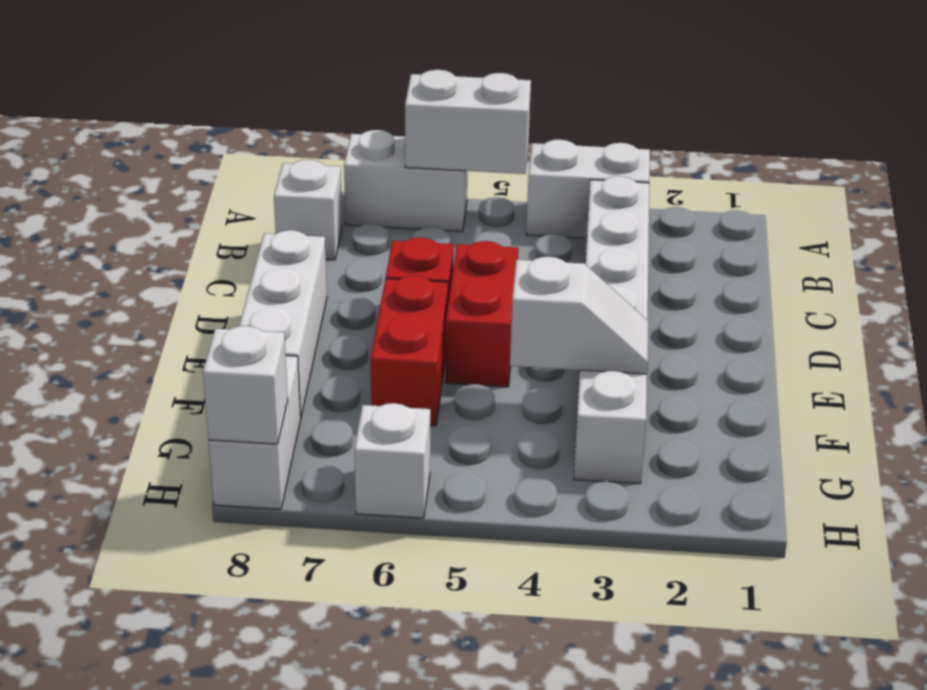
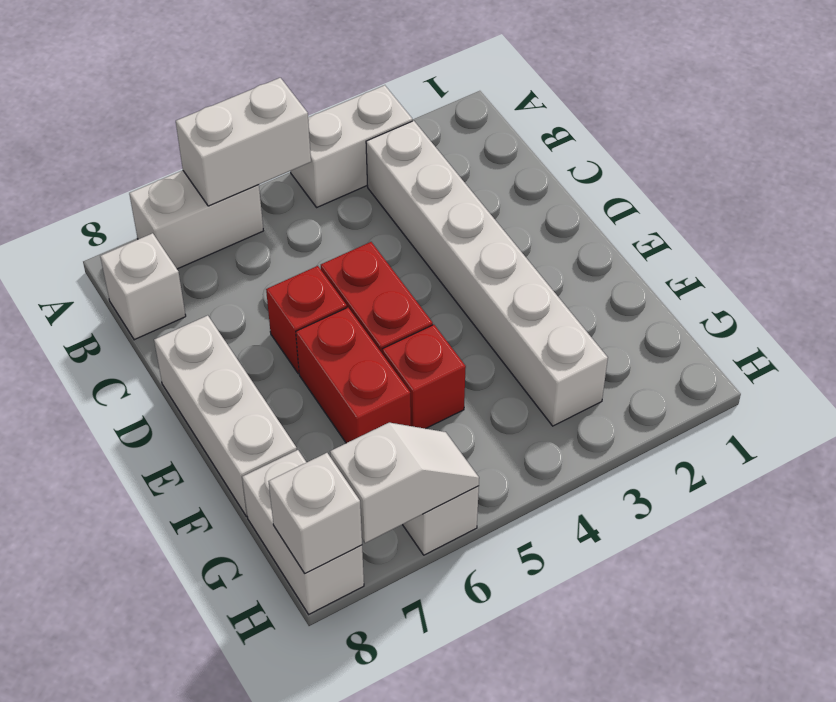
white slope F3:F4 level 2 top 4 -> white slope H6:H7 level 2 top 7
none -> red brick F5 level 1

